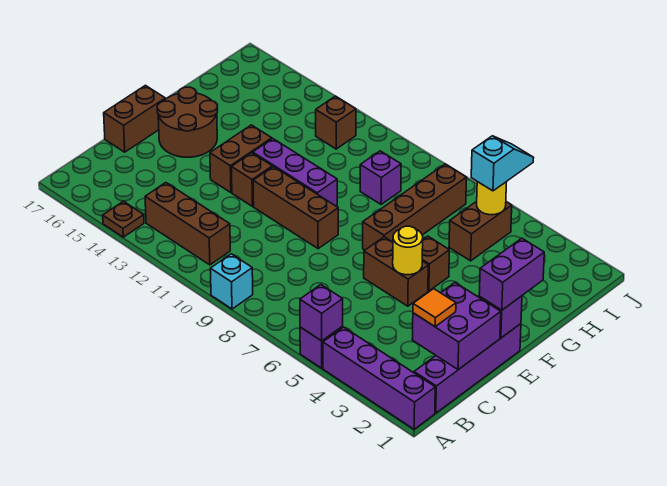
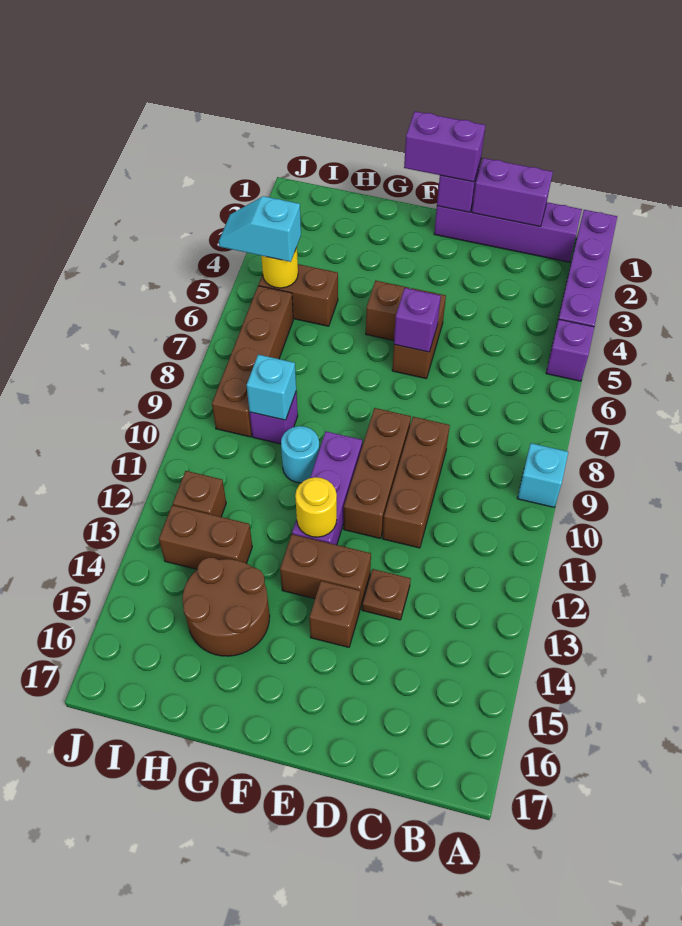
purple brick A5 level 2 -> purple brick E6 level 2
brown plate A14 level 1 -> brown plate D13 level 1
brown brick B11:B13 level 1 -> brown brick D9:D11 level 1
purple brick C1:D2 level 2 -> purple brick C1:D1 level 2
orange tile C2 level 3 -> none
brown brick D17:E17 level 1 -> brown brick H13:I13 level 1
yellow round brick E5 level 2 -> yellow round brick F12 level 2
brown brick E12 level 1 -> brown brick E14 level 1
brown round brick E15:F16 level 1 -> brown round brick G14:H15 level 1
brown brick F7:I7 level 1 -> brown brick I6:I9 level 1
none -> cyan round brick G10 level 1
none -> cyan brick H9 level 2

